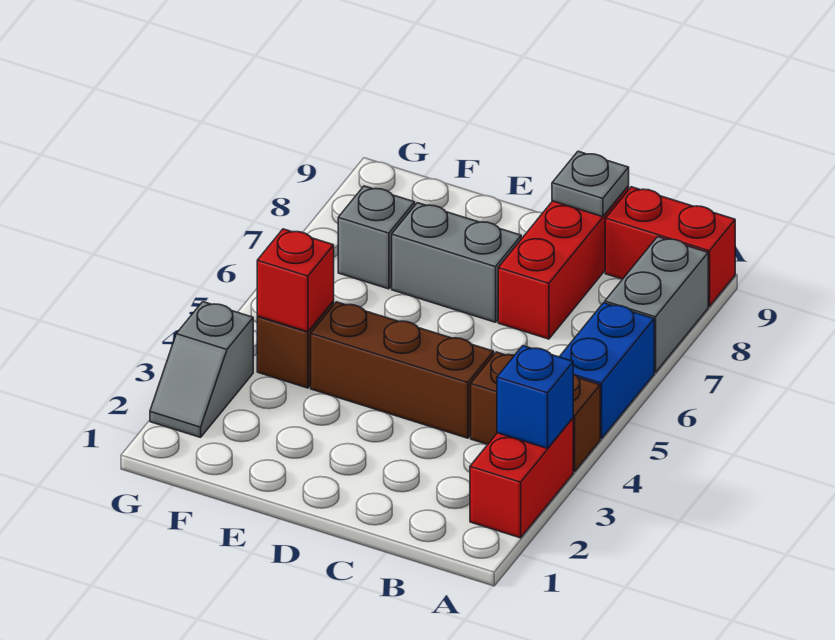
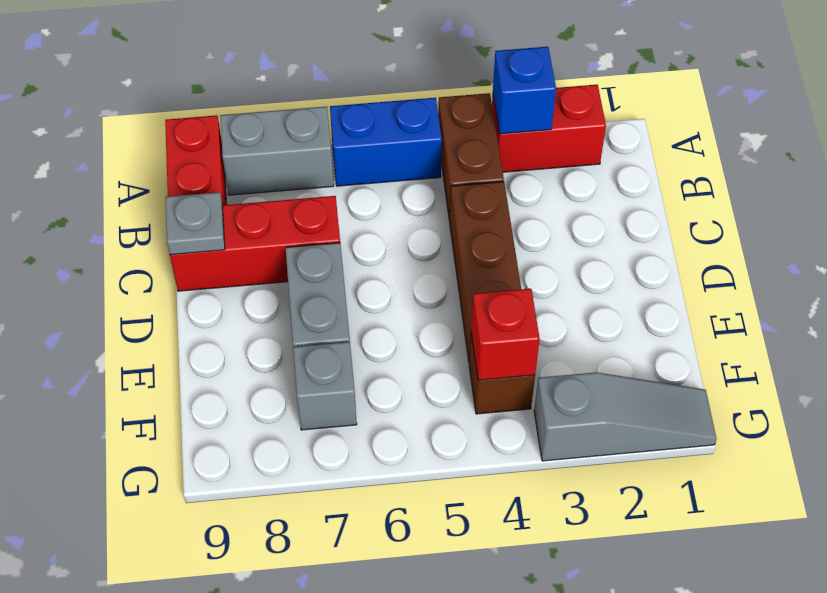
grey slope G2:G3 level 1 top 3 -> grey slope G1:G3 level 1 top 3

